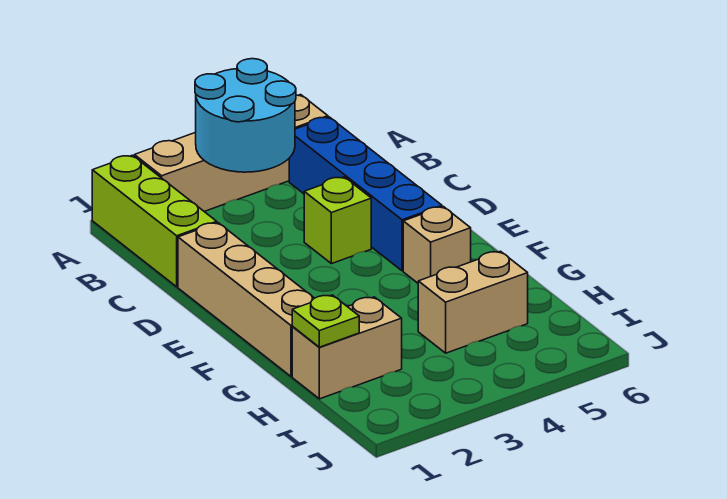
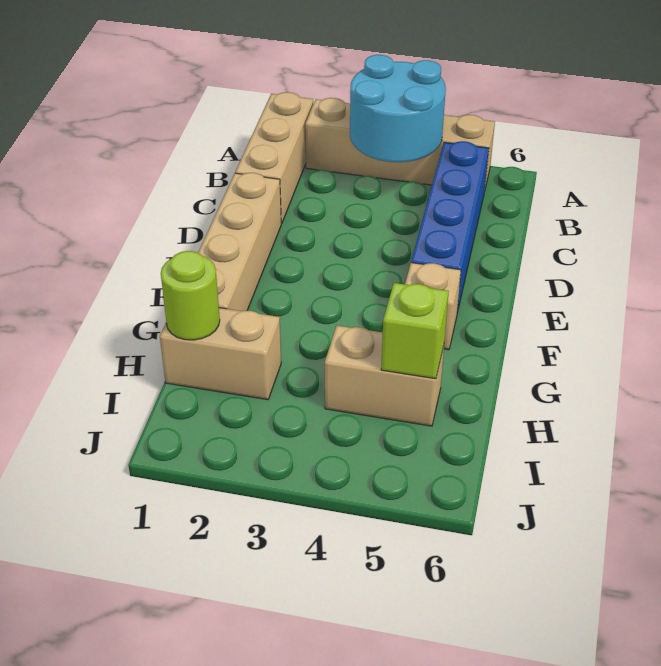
lime brick A1:C1 level 1 -> tan brick A1:C1 level 1
lime brick D4 level 1 -> lime brick H5 level 2
lime plate H1 level 2 -> lime round brick H1 level 2

